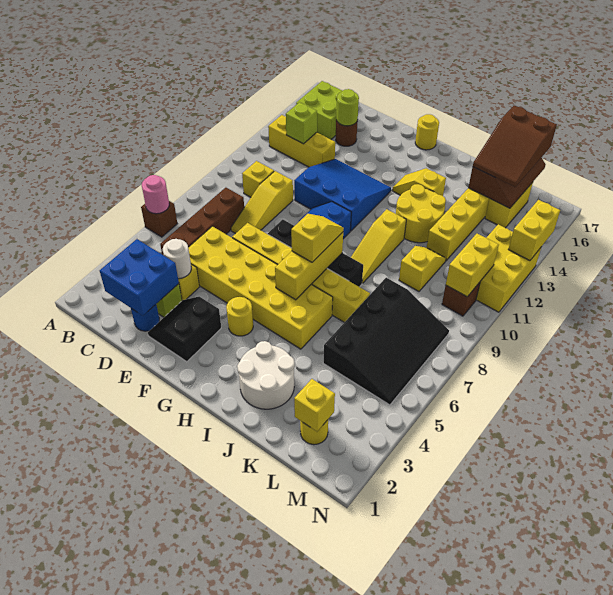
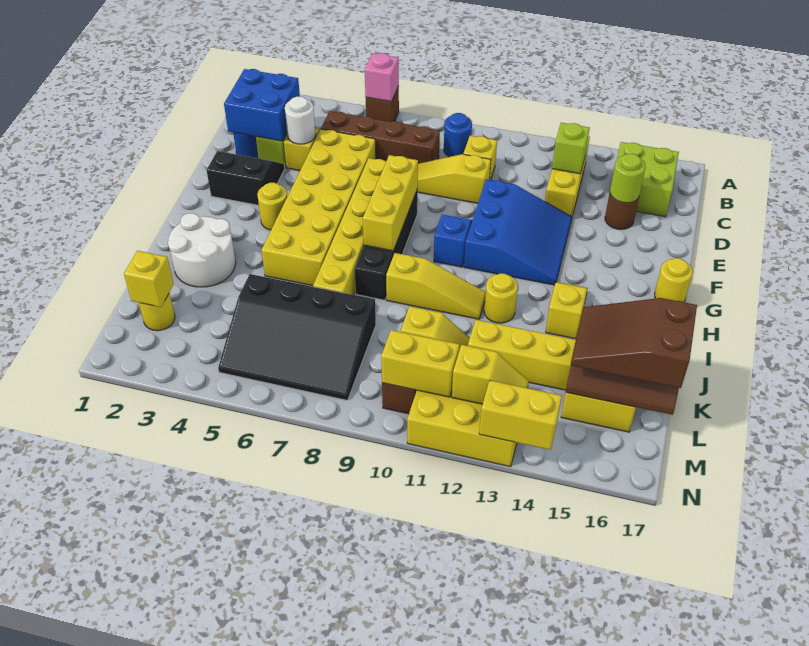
pink round brick A6 level 2 -> pink brick A6 level 2
none -> blue round brick B9 level 1
yellow brick H6:H8 level 2 -> yellow brick F8:H8 level 2
yellow slope H7:H8 level 3 top 7 -> yellow slope M12:M13 level 2 top 12
yellow slope I9:I11 level 1 top 11 -> yellow slope I9:I11 level 1 top 9
yellow round brick I12:J13 level 1 -> yellow round brick I12 level 1

